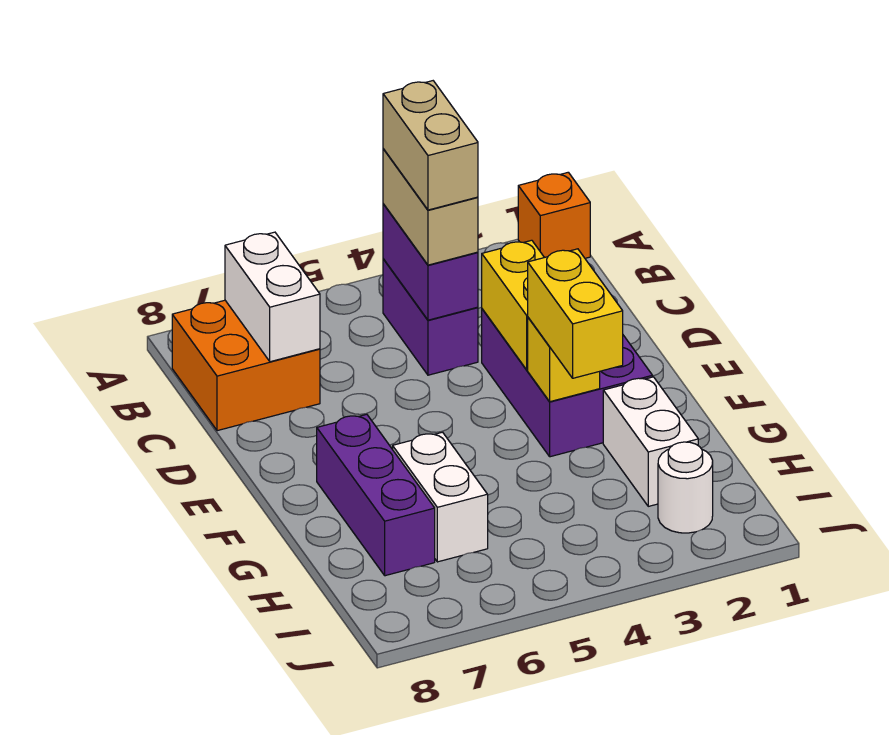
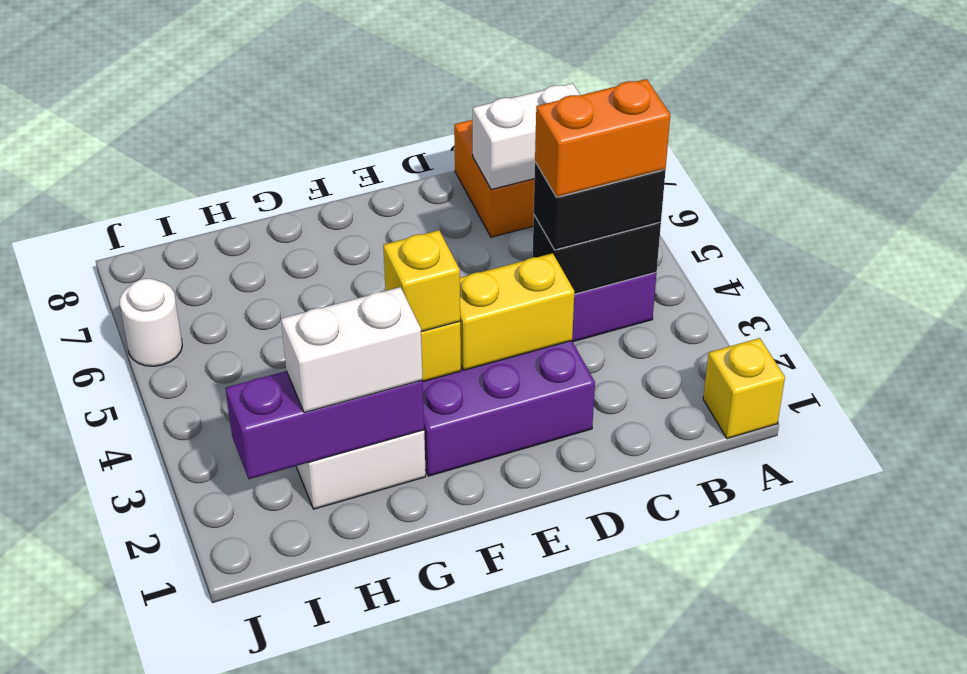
orange brick A1 level 1 -> yellow brick A1 level 1
purple brick B4:C4 level 2 -> black brick B4:C4 level 2
tan brick B4:C4 level 3 -> black brick B4:C4 level 3
tan brick B4:C4 level 4 -> orange brick B4:C4 level 4
yellow brick F3:G3 level 3 -> yellow brick F3 level 3
purple brick F7:H7 level 1 -> purple brick G2:I2 level 2
white brick G6:H6 level 1 -> white brick G2:H2 level 3
white round brick I2 level 1 -> white round brick J6 level 1

